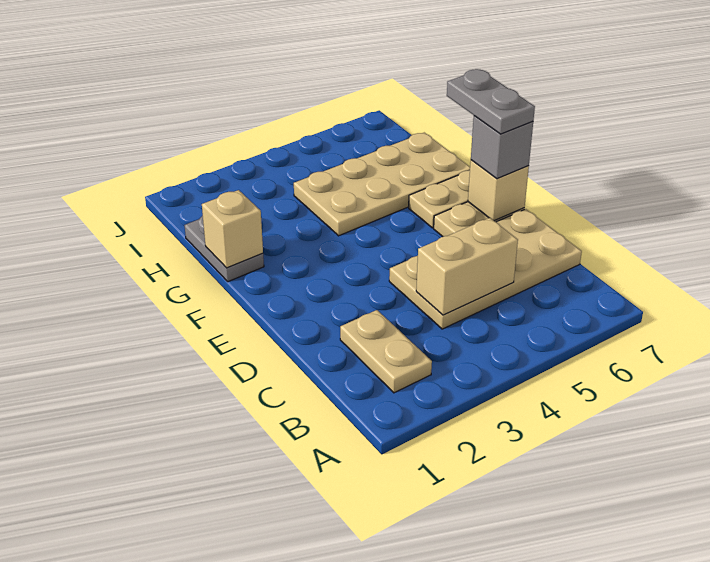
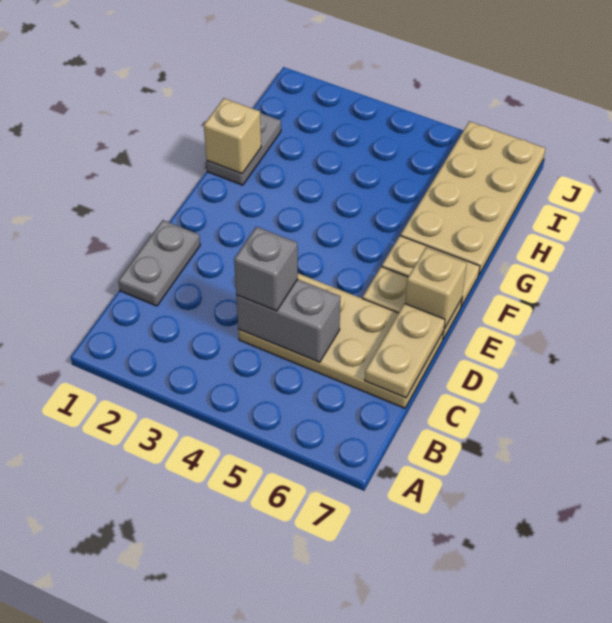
tan plate B2:C2 level 1 -> tan plate C7:D7 level 2
tan brick C4:C5 level 2 -> grey brick C4:C5 level 2
grey brick E7 level 3 -> grey brick C4 level 3
grey plate E7:F7 level 4 -> grey plate C1:D1 level 1
tan plate G4:H7 level 1 -> tan plate G6:J7 level 1

